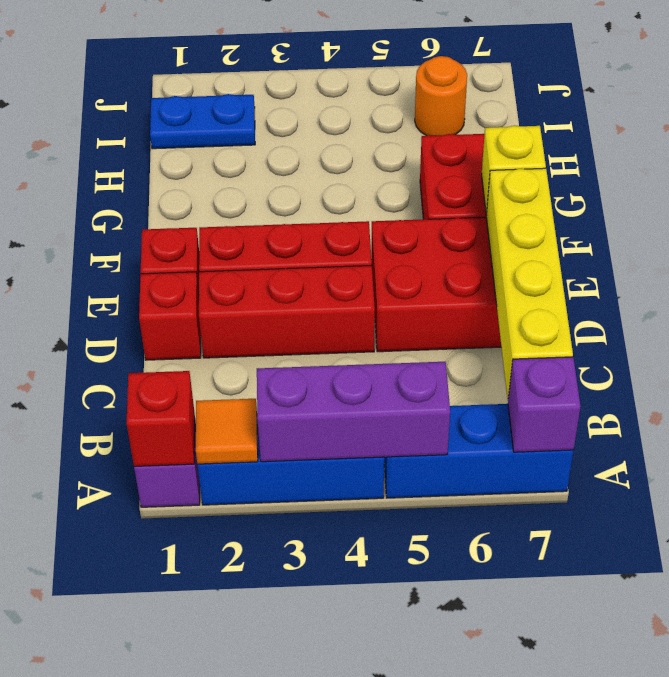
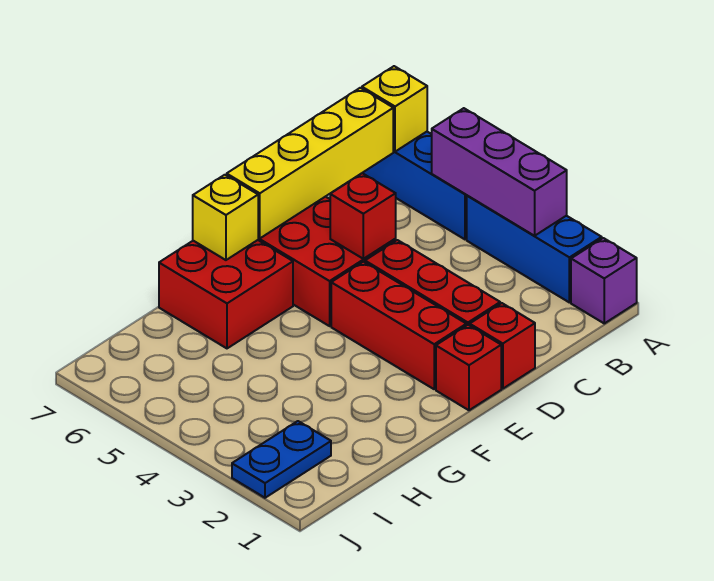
red brick A1 level 2 -> red brick D5 level 2
orange tile A2 level 2 -> none
purple brick A7 level 2 -> yellow brick A7 level 2
blue plate I1:I2 level 1 -> blue plate I2:J2 level 1
orange round brick I6 level 1 -> none

